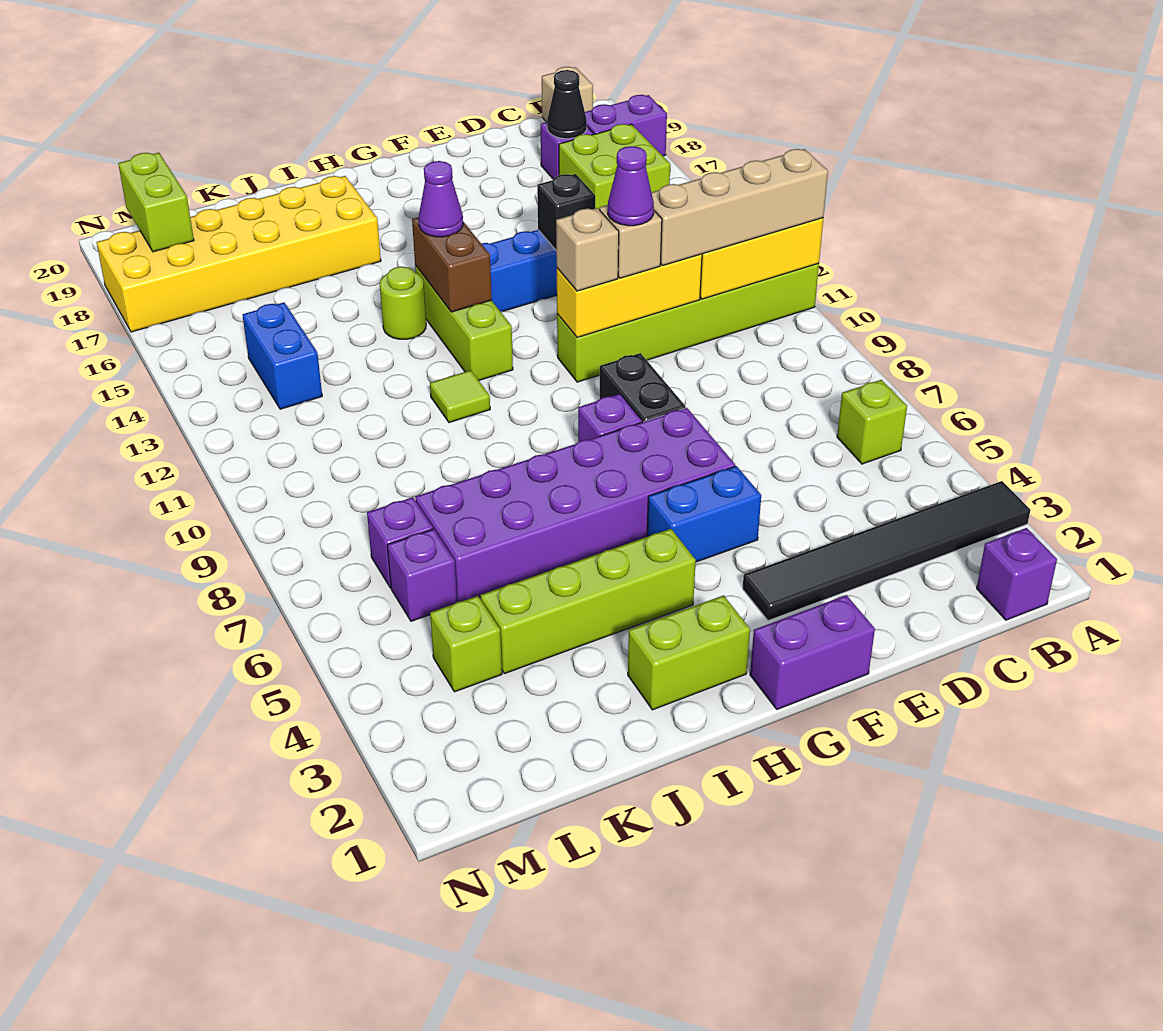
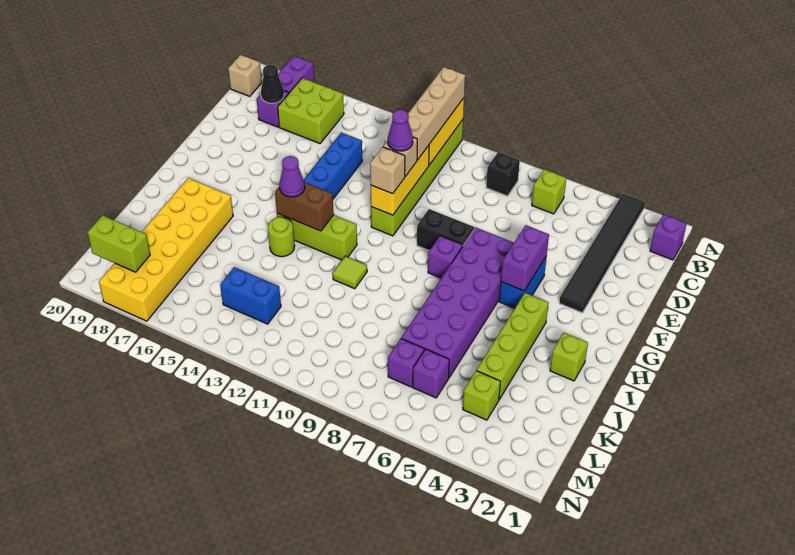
black brick E14 level 2 -> black brick B8 level 1
purple brick F1:G1 level 1 -> purple brick F5:G5 level 2
lime brick H2:I2 level 1 -> lime brick I2 level 1

